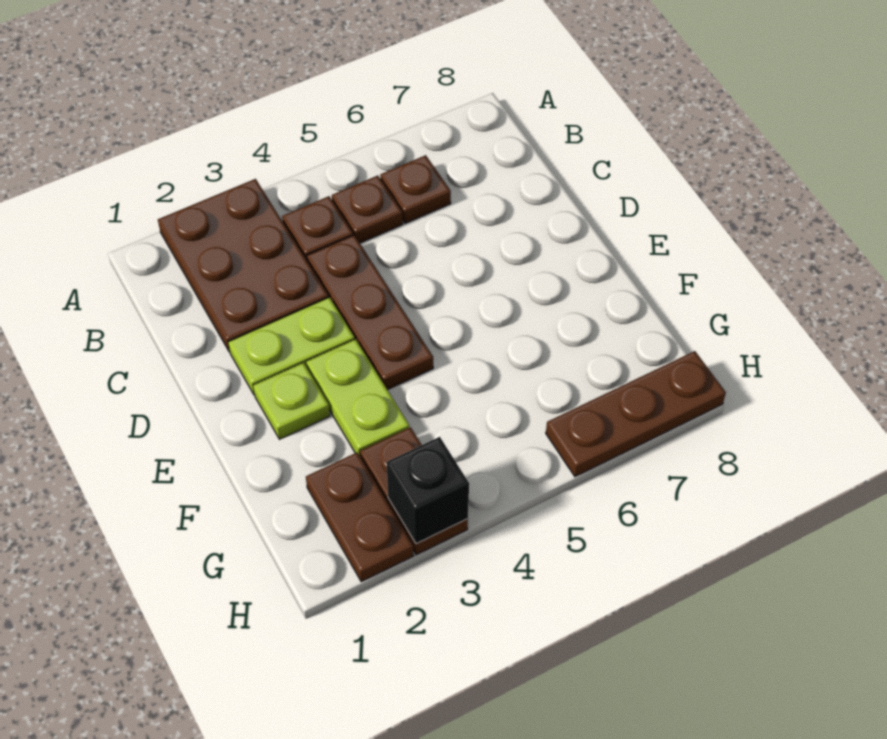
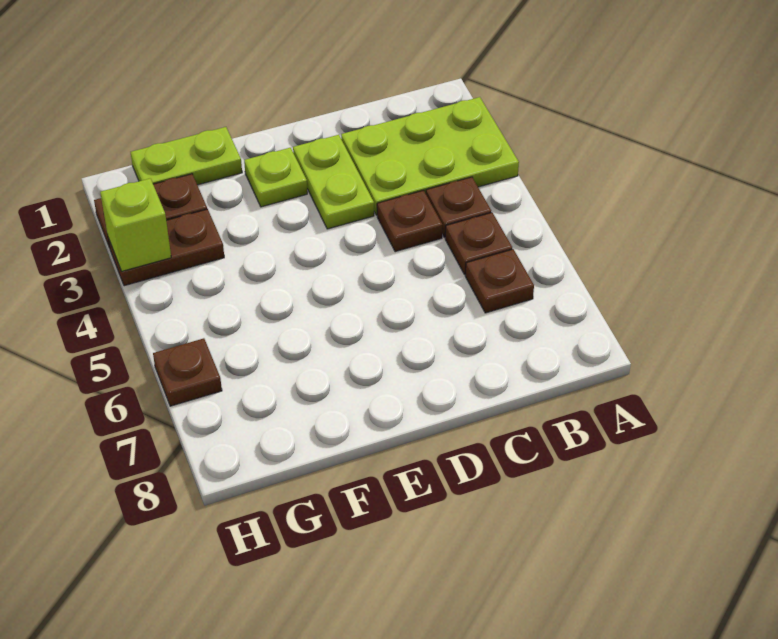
brown plate A2:C3 level 1 -> lime plate A2:C3 level 1
brown plate C4:E4 level 1 -> brown plate C4 level 1
lime plate E3:F3 level 1 -> lime plate F1:G1 level 1
black brick H3 level 2 -> lime brick H3 level 2
brown plate H6:H8 level 1 -> brown plate H6 level 1

